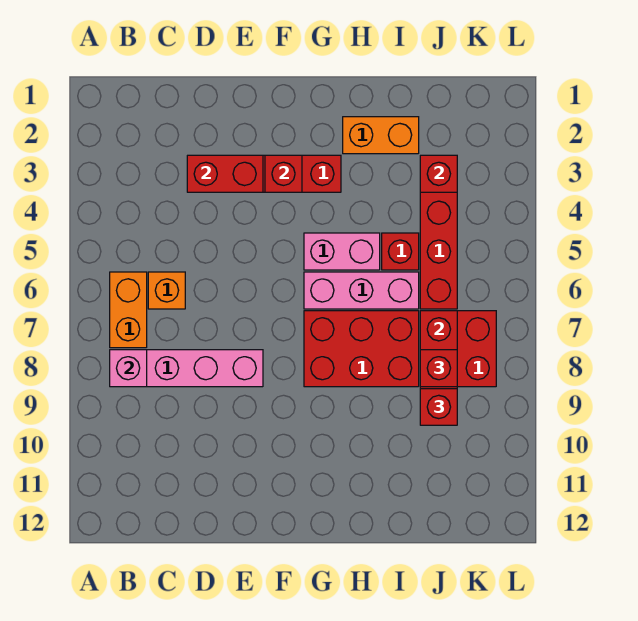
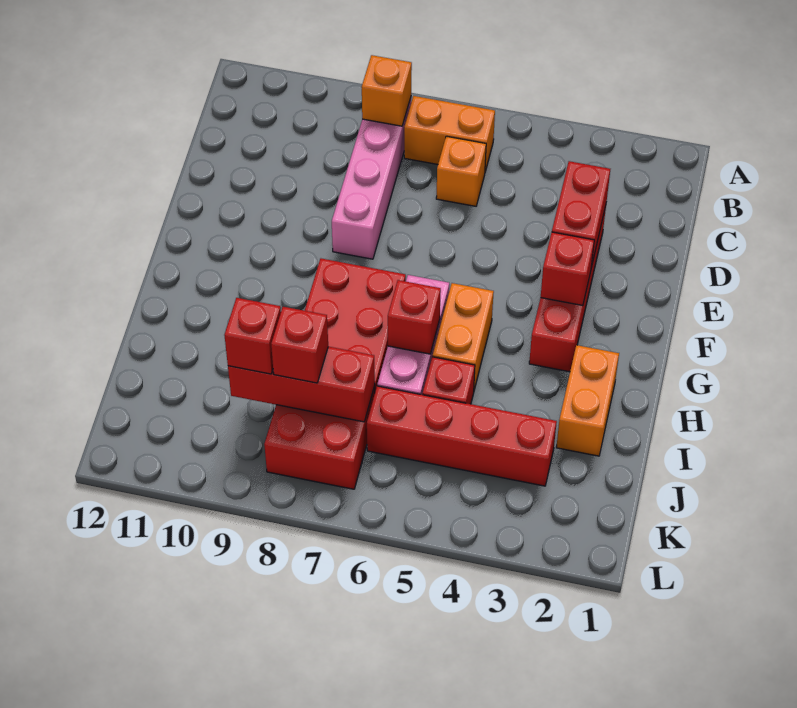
pink brick B8 level 2 -> orange brick B8 level 2
pink brick G5:H5 level 1 -> orange brick G5:H5 level 1
red brick J3 level 2 -> red brick H6 level 2

